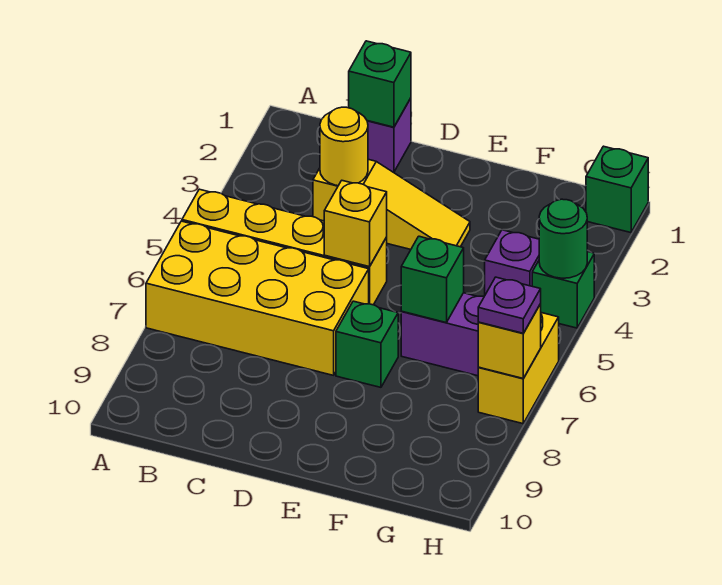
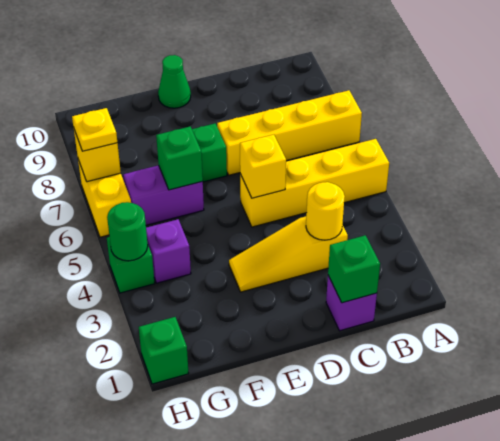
yellow brick A6:D7 level 1 -> yellow brick A7:D7 level 1
none -> green cone E10 level 1
purple plate H7 level 3 -> yellow plate H7 level 3

